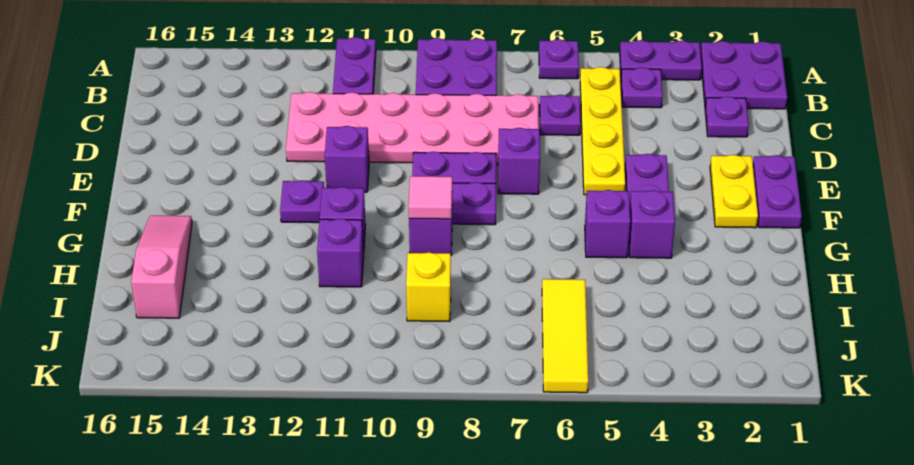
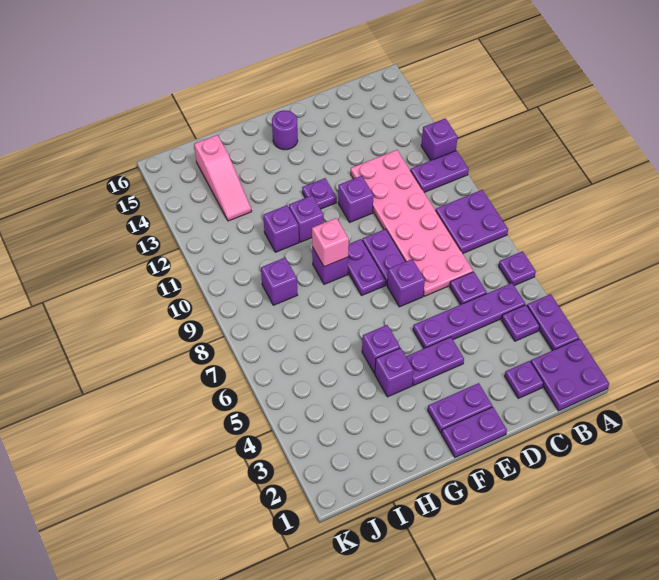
none -> purple brick A12 level 1
yellow plate B5:E5 level 1 -> purple plate B5:E5 level 1
yellow plate E2:F2 level 1 -> purple plate E2:F2 level 1
none -> purple round brick F15 level 1
pink tile G9 level 2 -> pink brick G9 level 2
pink slope G15:I15 level 1 top I -> pink slope I13:I15 level 1 top 15
yellow tile I6:K6 level 1 -> none
yellow brick I9 level 1 -> purple brick I9 level 1

